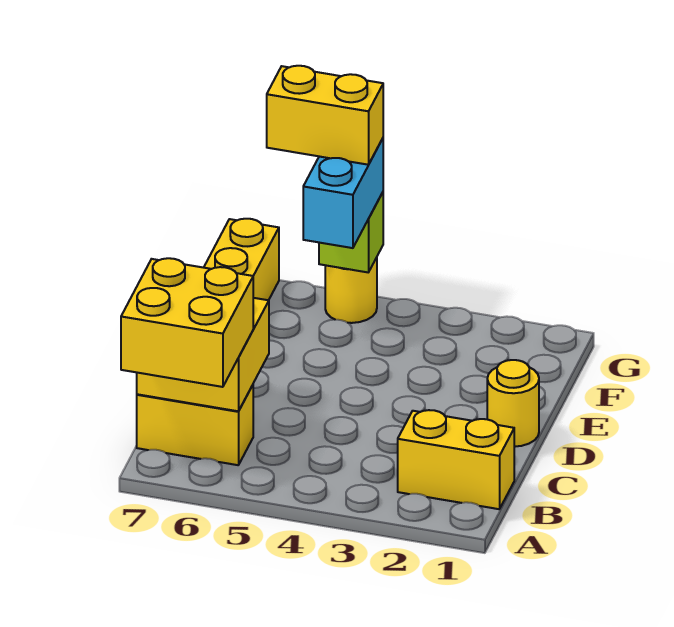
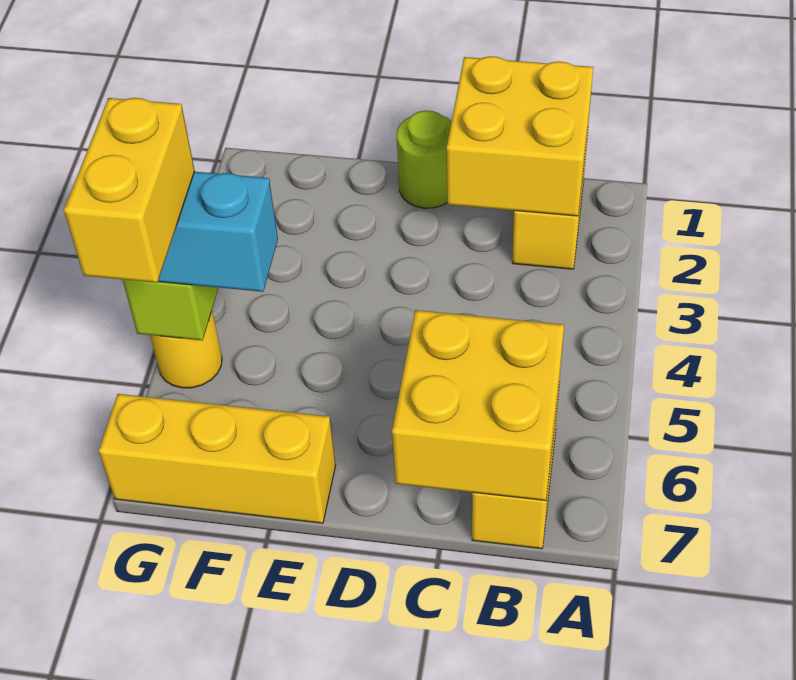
yellow brick A6:B7 level 3 -> yellow brick B1:C2 level 2
yellow round brick D1 level 1 -> lime round brick D1 level 1

